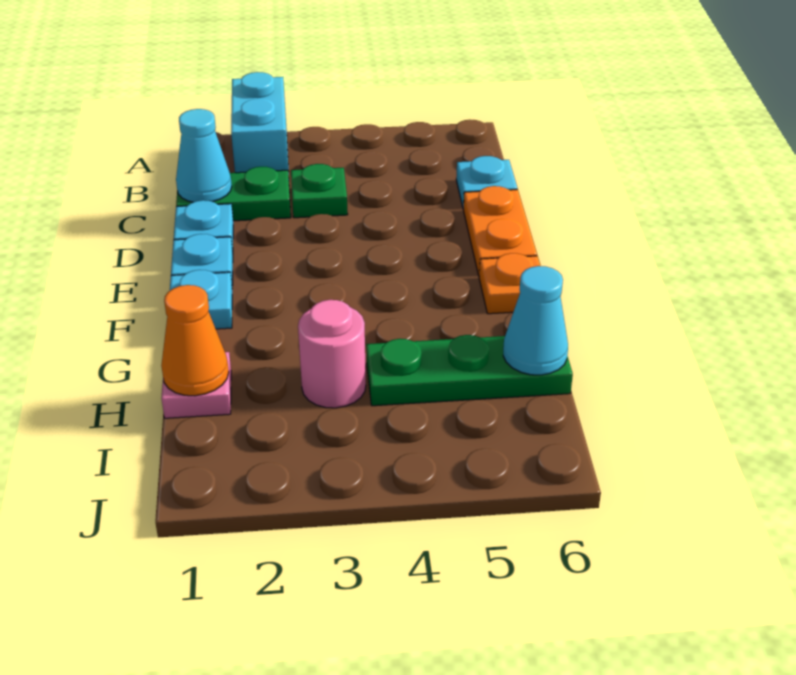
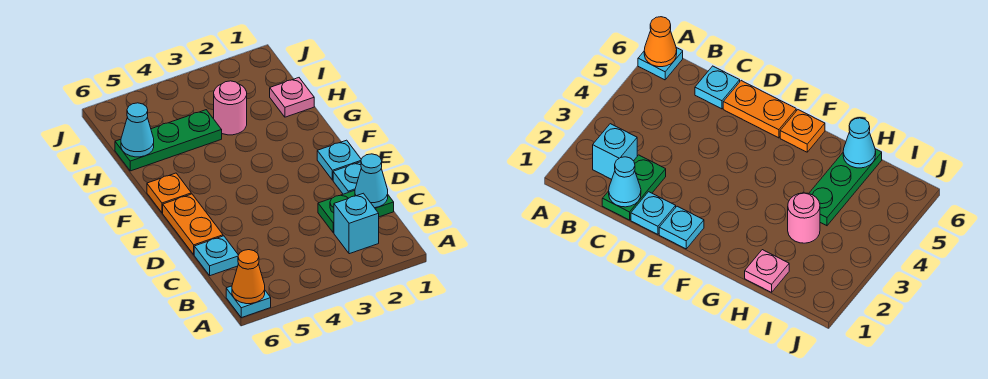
cyan brick A2:B2 level 1 -> cyan brick B2 level 1
green plate C3 level 1 -> none
cyan plate F1 level 1 -> cyan plate A6 level 1
orange cone H1 level 2 -> orange cone A6 level 2

